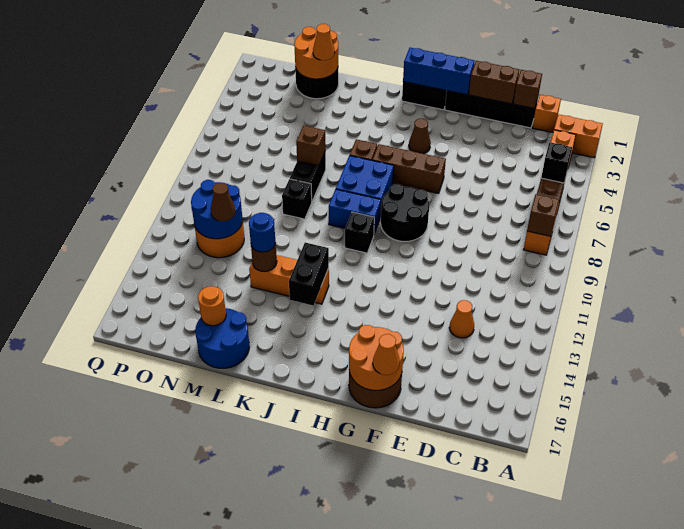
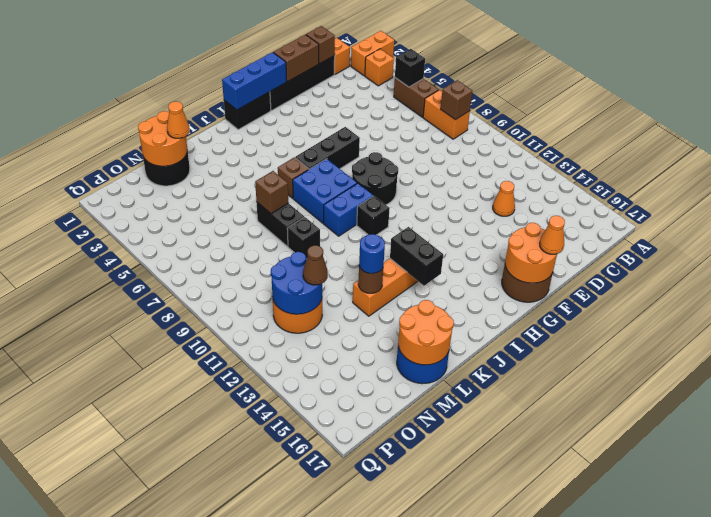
brown brick G6:I6 level 1 -> black brick G6:I6 level 1
brown cone H4 level 1 -> none
orange round brick M16 level 2 -> orange round brick L16:M17 level 2

